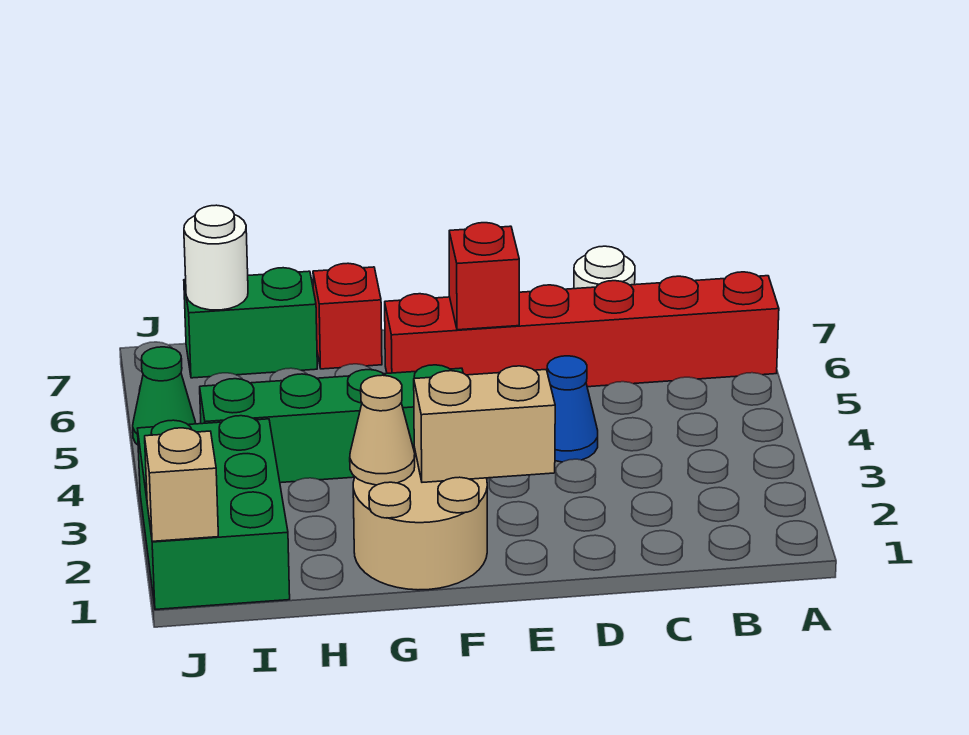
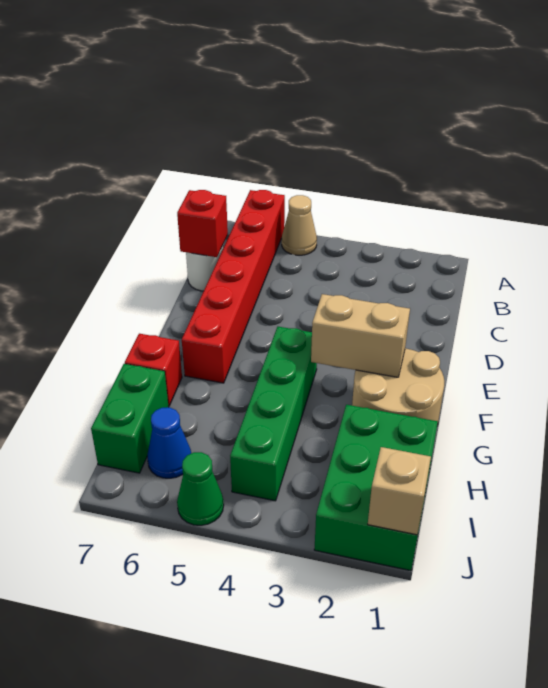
blue cone D4 level 1 -> blue cone I6 level 1
tan brick E2:F2 level 2 -> tan brick F2:F3 level 2
red brick E6 level 2 -> red brick C7 level 2
tan cone G2 level 2 -> tan cone A5 level 1
green brick I1:J3 level 1 -> green brick H1:J2 level 1
white round brick I7 level 2 -> none

